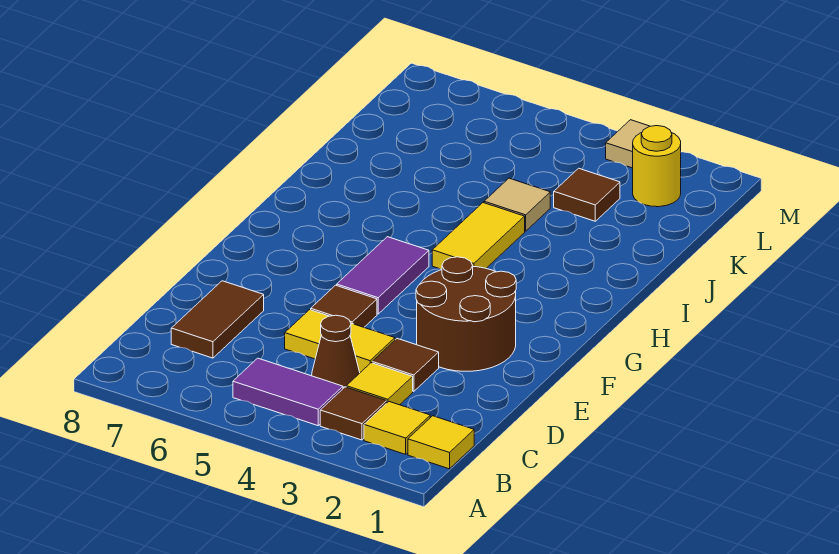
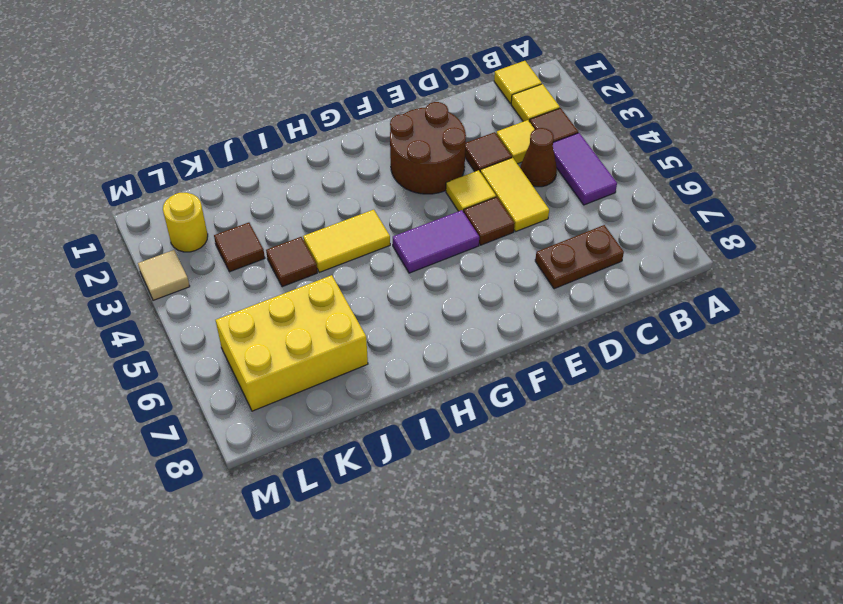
brown tile C7:D7 level 1 -> brown plate C7:D7 level 1
none -> yellow tile E4 level 1
tan tile J4 level 1 -> brown tile J4 level 1
none -> yellow brick J6:L7 level 1

